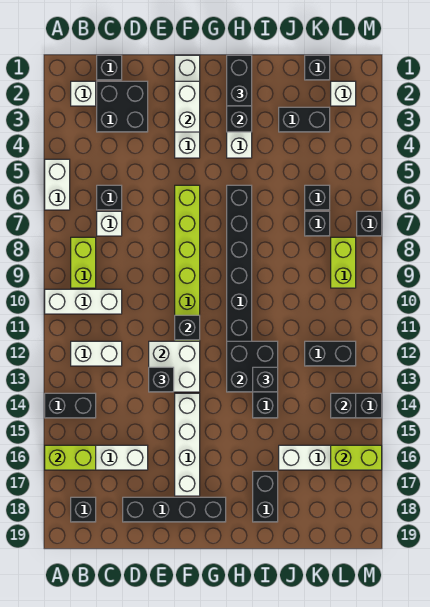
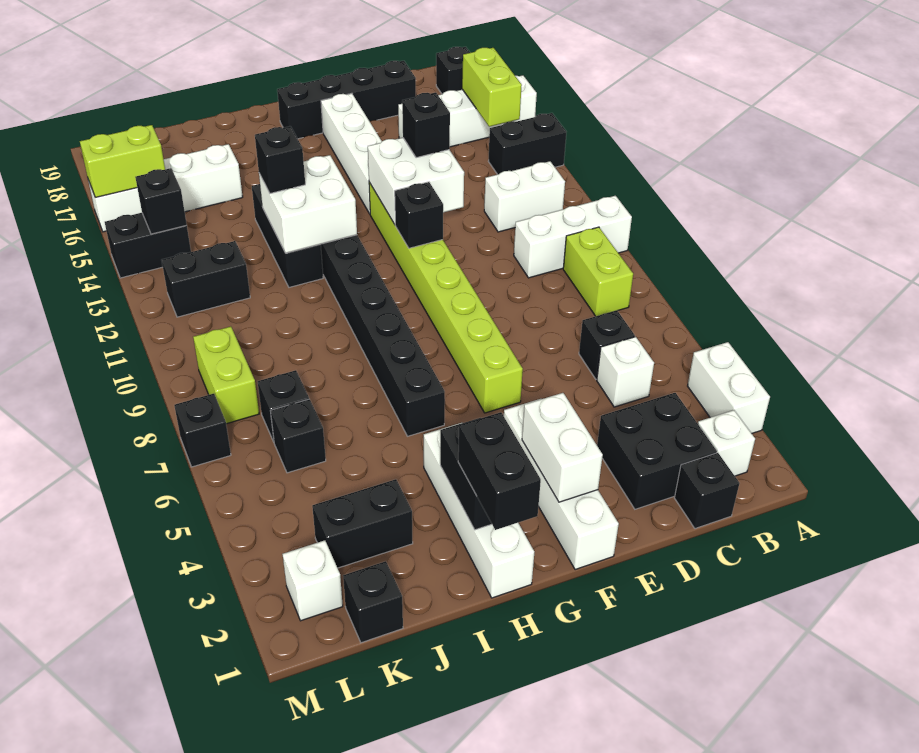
white brick A5:A6 level 1 -> white brick A3:A4 level 1
lime brick A16:B16 level 2 -> lime brick B15:B16 level 2
white brick C7 level 1 -> white brick C5 level 1
black brick H12:I13 level 2 -> white brick H12:I13 level 2
black brick I17:I18 level 1 -> none

